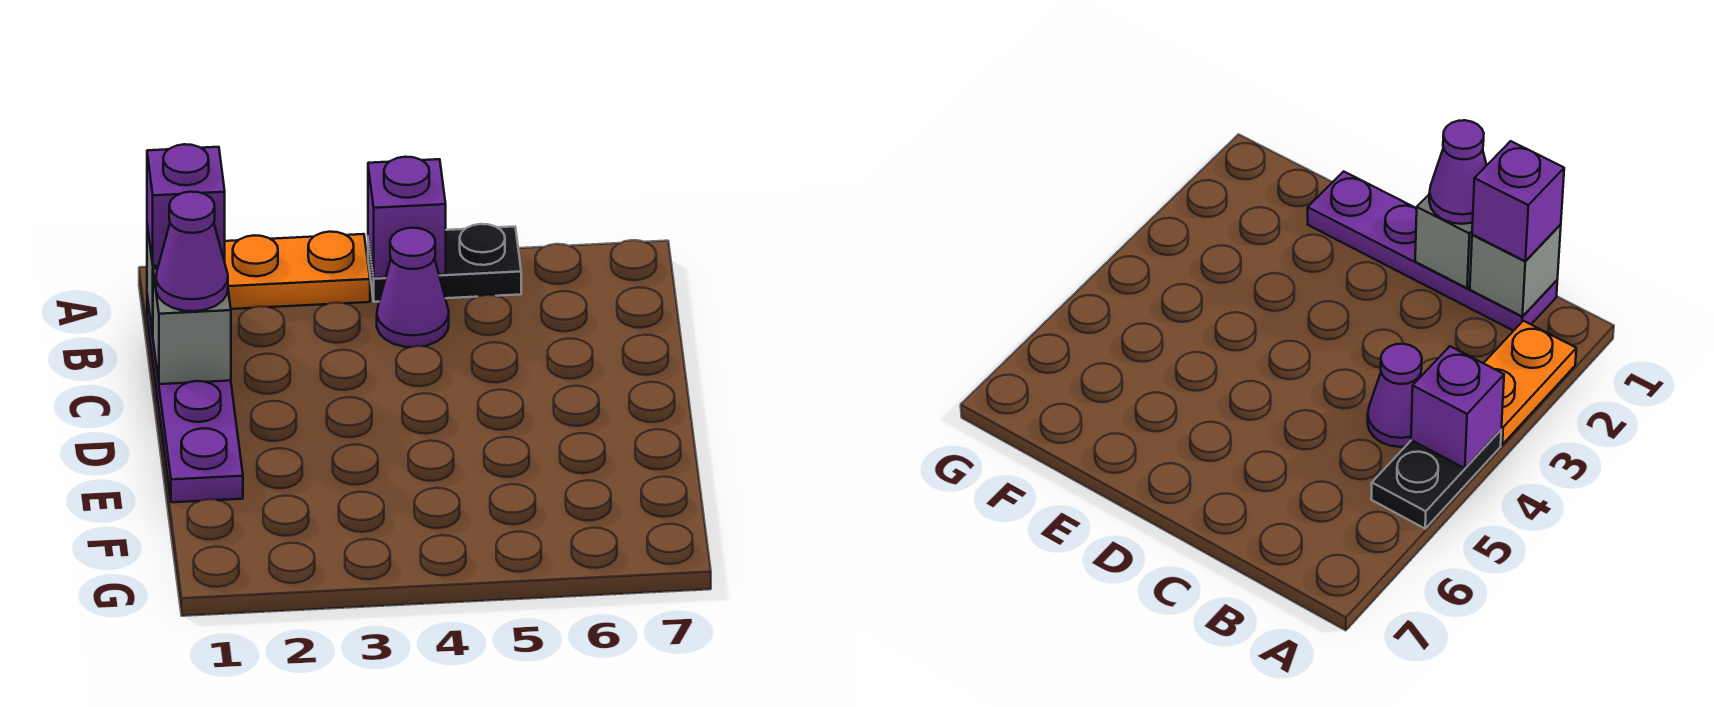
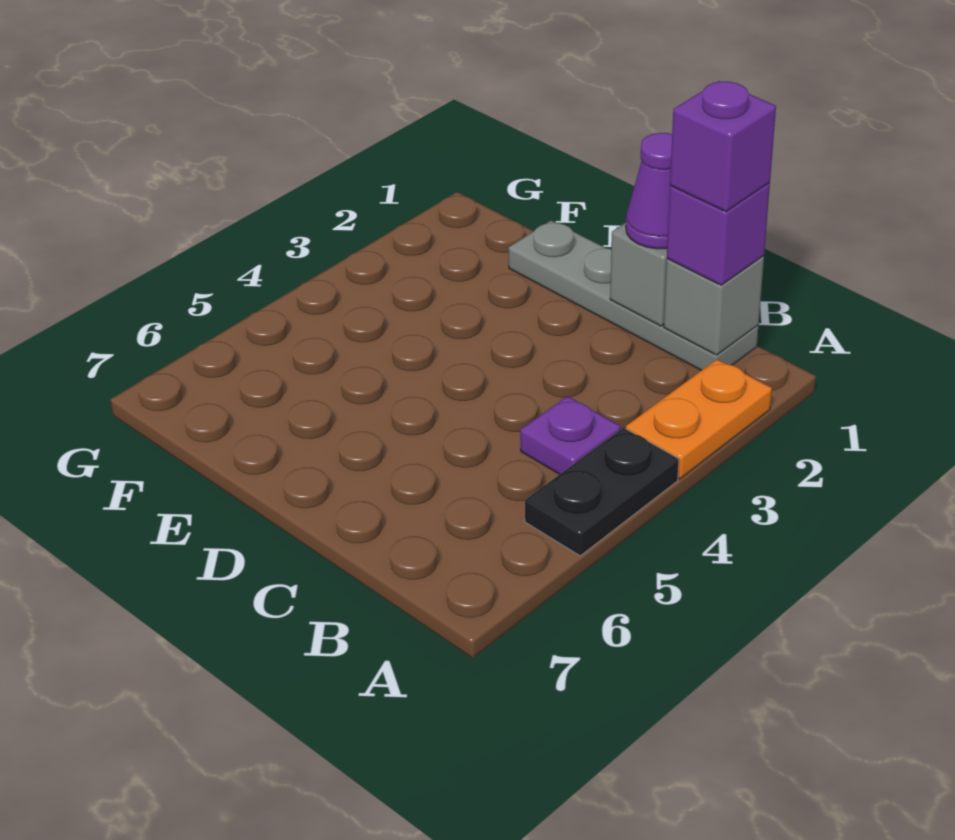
purple brick A4 level 2 -> purple brick B1 level 4
purple plate B1:E1 level 1 -> grey plate B1:E1 level 1
purple cone B4 level 1 -> purple plate B4 level 1

